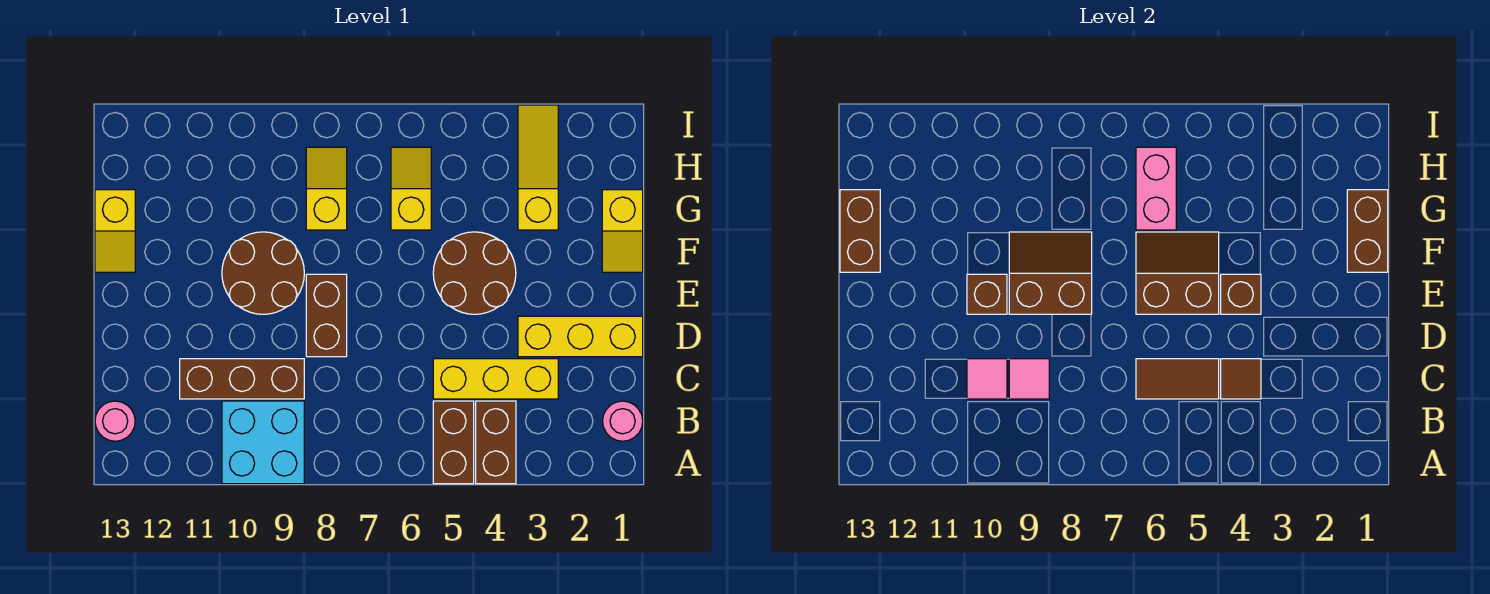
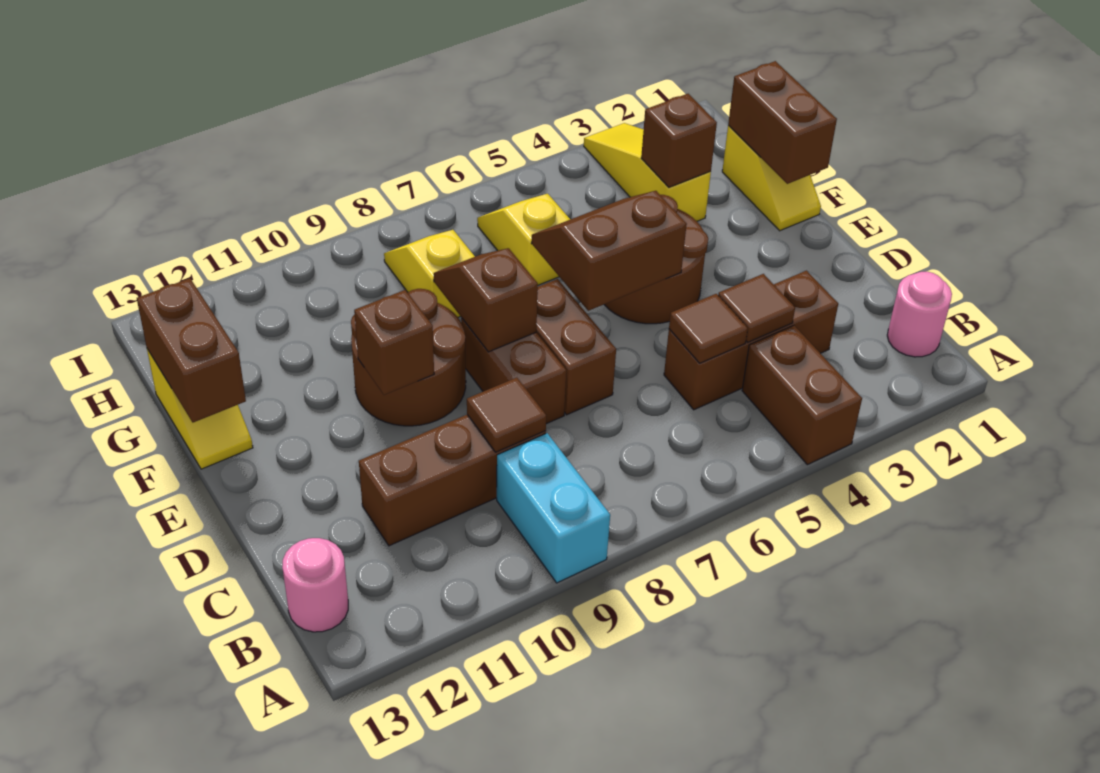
brown brick A5:B5 level 1 -> brown brick D7:E7 level 1
cyan brick A9:B10 level 1 -> cyan brick A9:B9 level 1
yellow brick C3:C5 level 1 -> brown brick C3:C5 level 1
brown tile C5:C6 level 2 -> brown tile C5 level 2
pink tile C9 level 2 -> brown tile C9 level 2
pink tile C10 level 2 -> none
yellow brick D1:D3 level 1 -> none
brown brick E4 level 2 -> brown brick G3 level 2
brown slope E8:F9 level 2 top E -> brown slope E8:F8 level 2 top E
pink brick G6:H6 level 2 -> none

